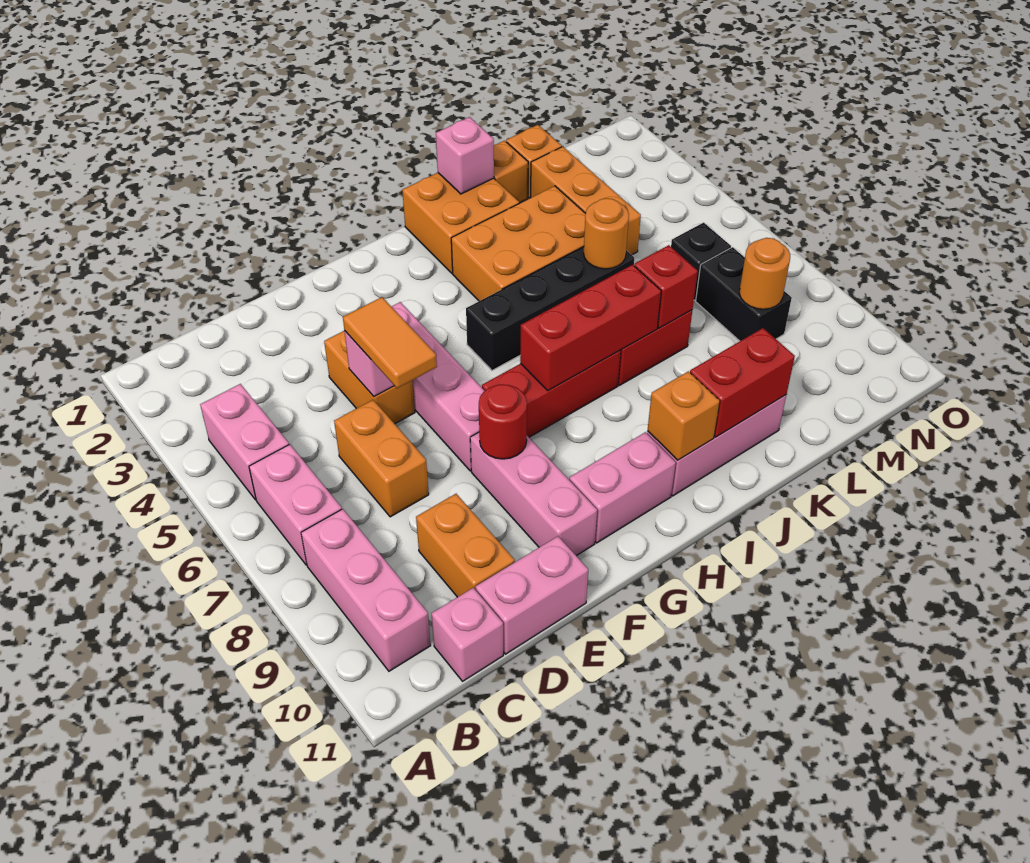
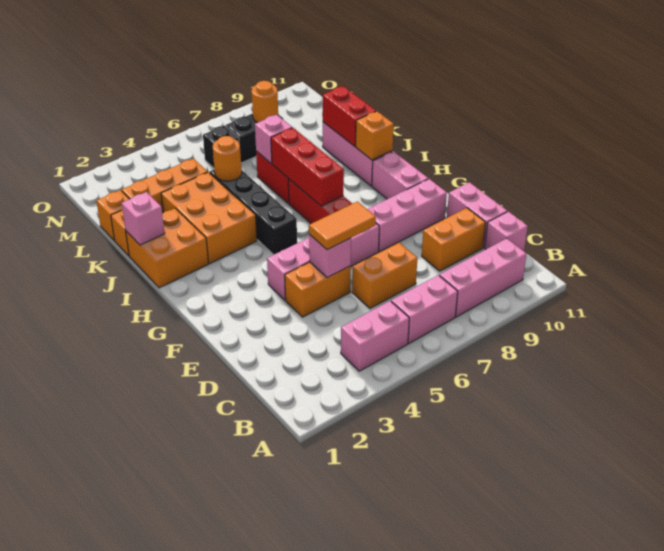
red round brick F8 level 2 -> none
red brick K7 level 2 -> pink brick K7 level 2

